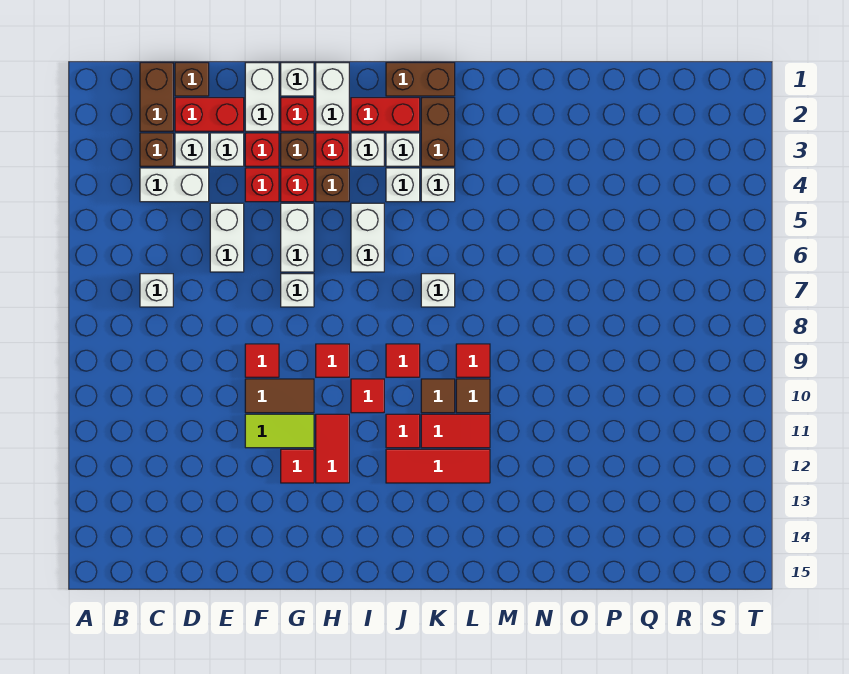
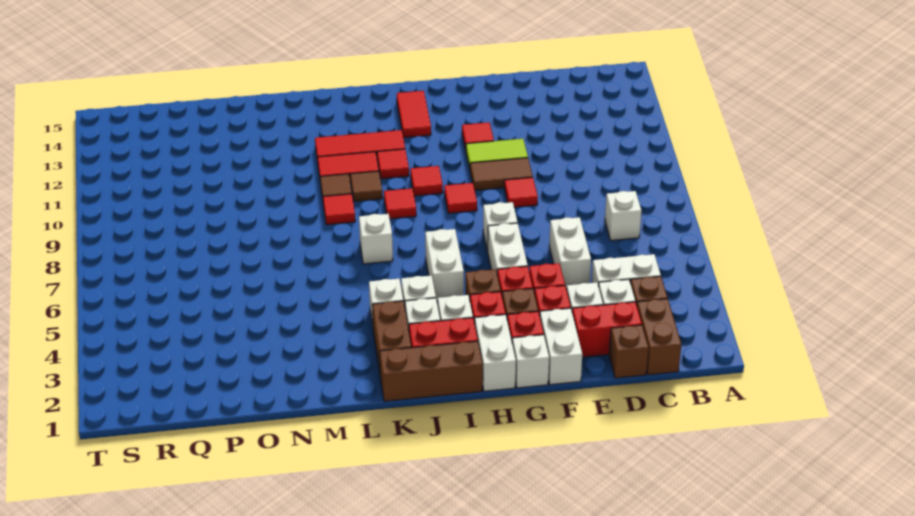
red tile H11:H12 level 1 -> red tile I13:I14 level 1
brown brick J1:K1 level 1 -> brown brick I1:K1 level 1

